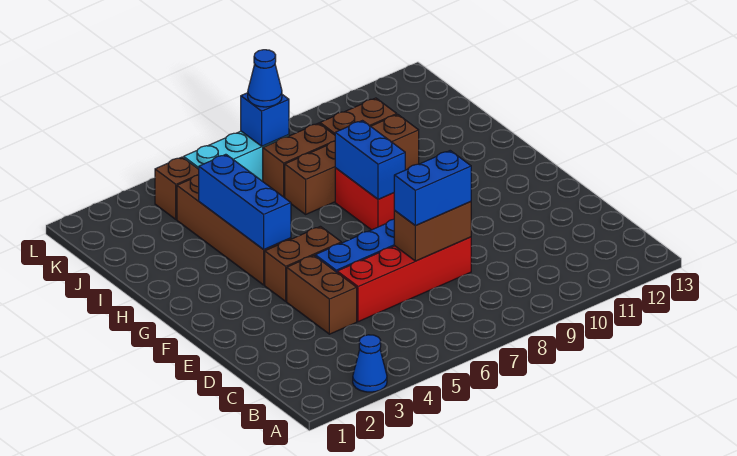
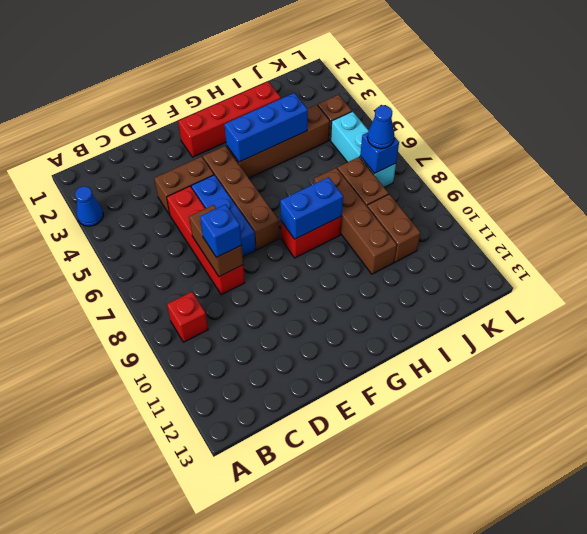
none -> red brick B9 level 1
blue brick D7:D8 level 3 -> blue brick D8 level 3
none -> red brick F2:I2 level 1
brown brick F4:F5 level 1 -> brown brick F4:F7 level 1

